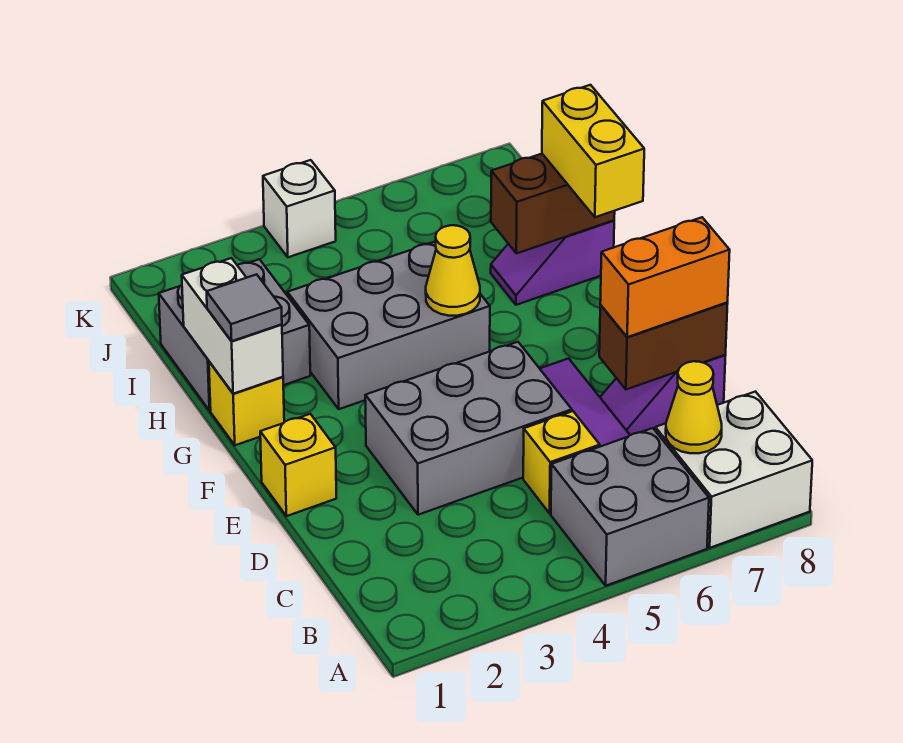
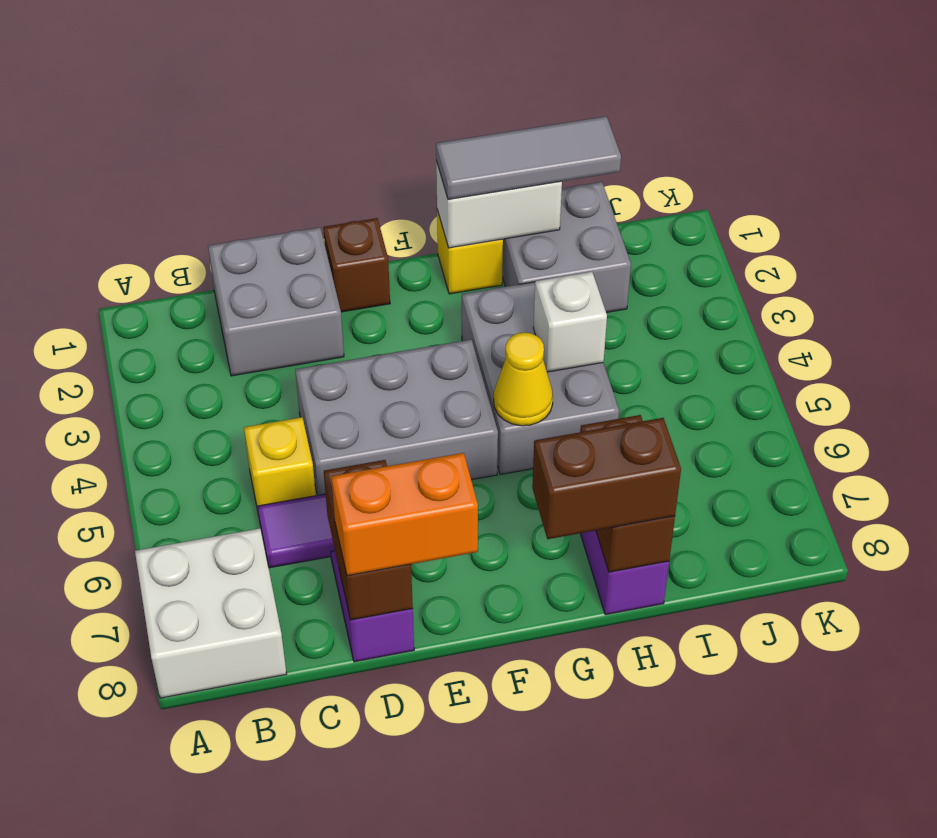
grey brick A5:B6 level 1 -> grey brick C1:D2 level 1
yellow cone B7 level 2 -> none
grey brick D3:E5 level 1 -> grey brick D4:F5 level 1
orange brick D7:D8 level 3 -> orange brick D8:E8 level 3
yellow brick E1 level 1 -> brown brick E1 level 1
grey tile G1 level 3 -> grey tile G1:I1 level 3
yellow brick G8:H8 level 3 -> brown brick G8:H8 level 3
white brick K4 level 1 -> white brick H4 level 2

